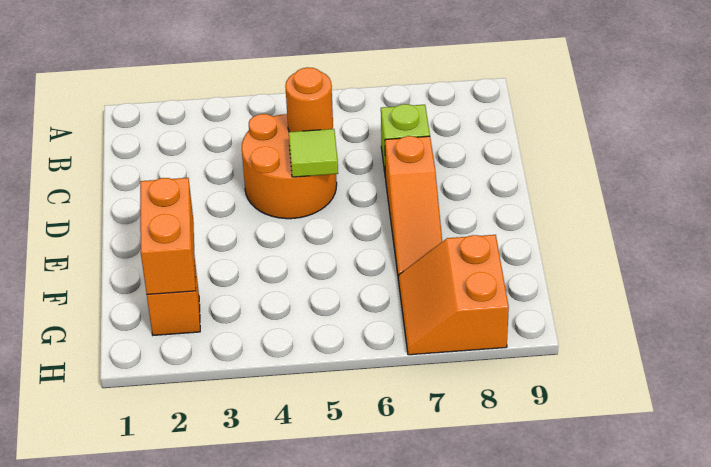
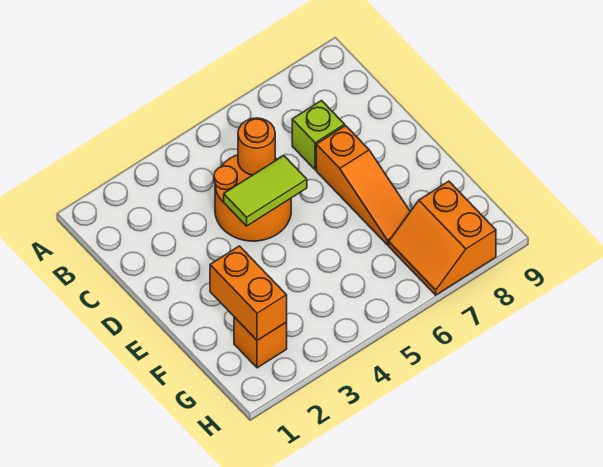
lime tile D5 level 2 -> lime tile D4:D5 level 2

